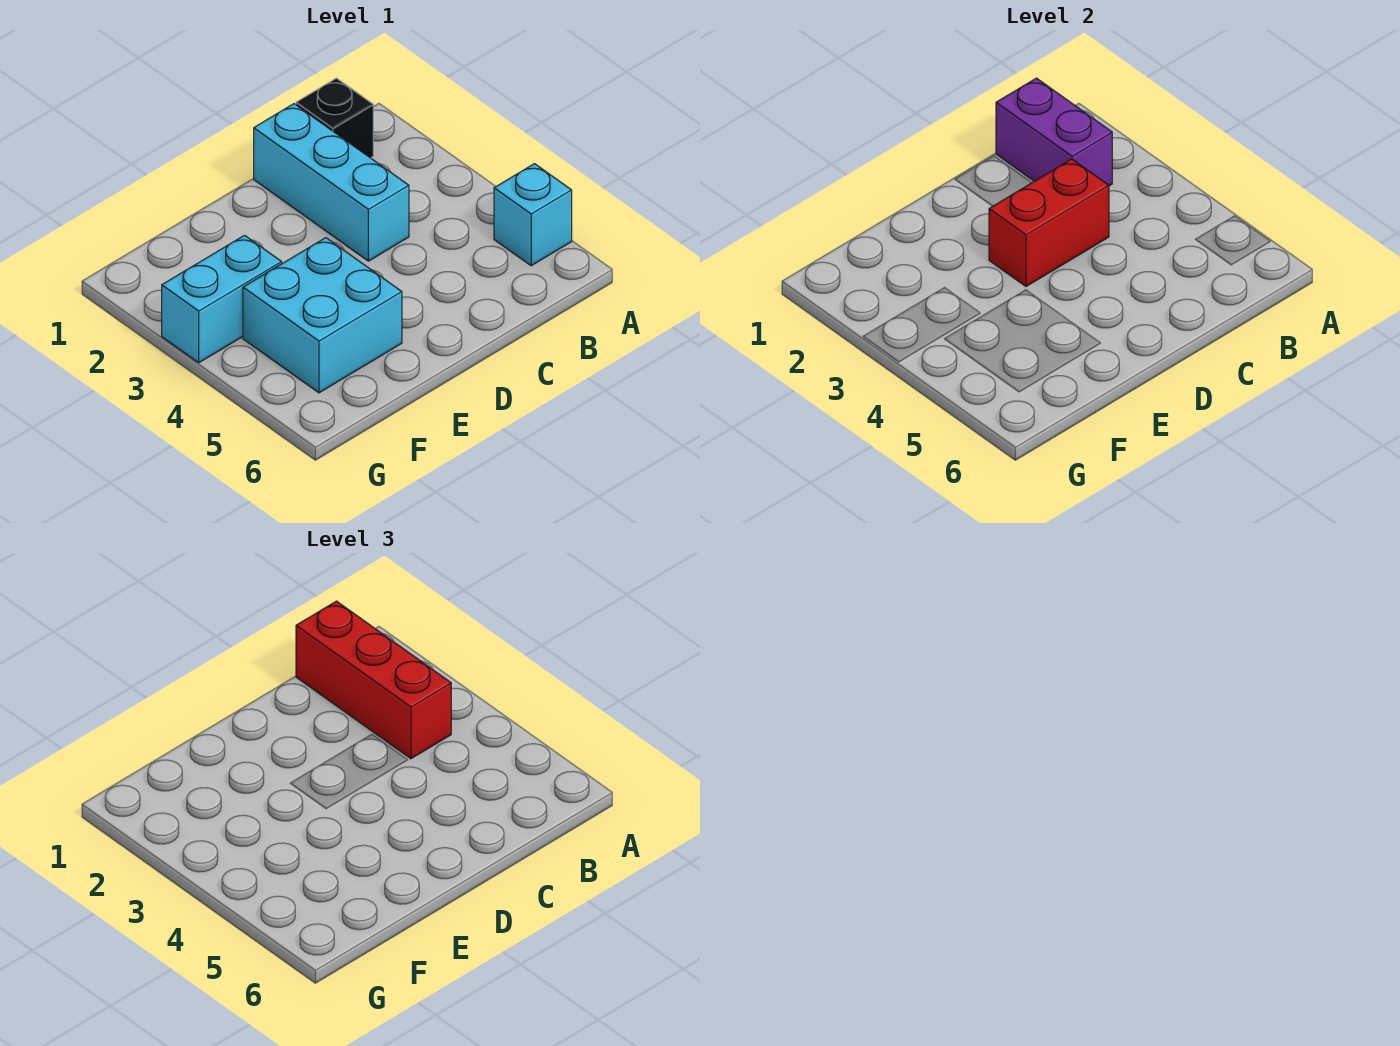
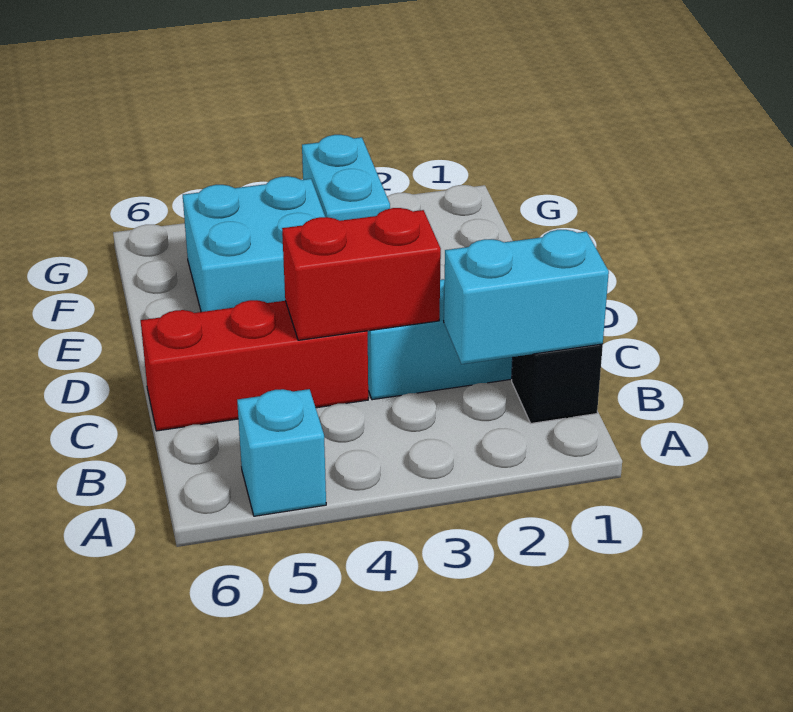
purple brick B1:B2 level 2 -> cyan brick B1:B2 level 2
red brick B1:B3 level 3 -> red brick C4:C6 level 1
red brick C3:D3 level 2 -> red brick C3:C4 level 2

